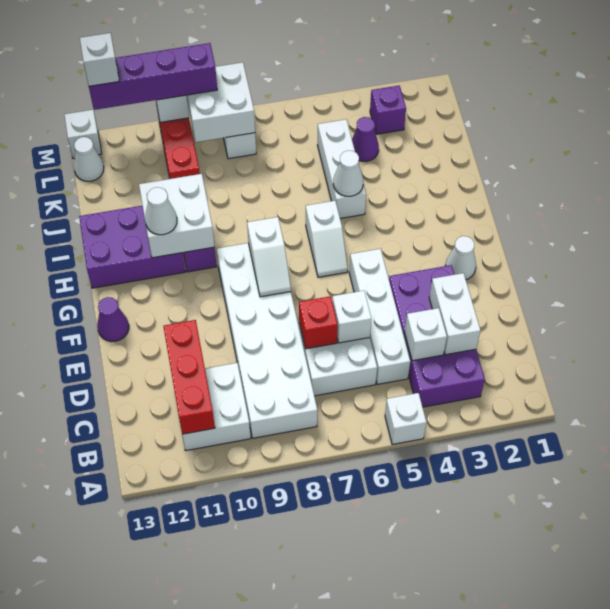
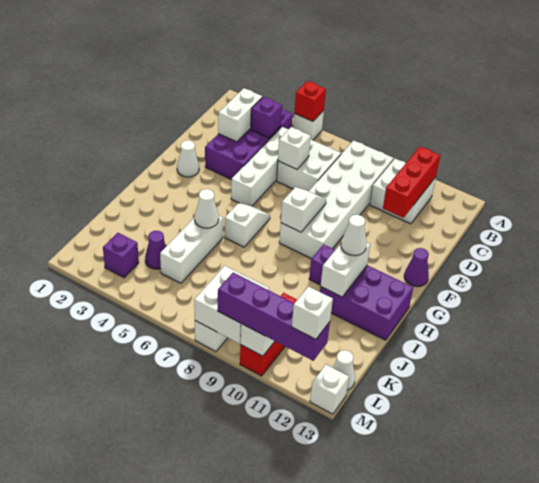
white brick C4 level 2 -> purple brick C4 level 2
red brick D7 level 2 -> red brick A5 level 2
white brick H10:I11 level 2 -> white brick H11:I11 level 2

